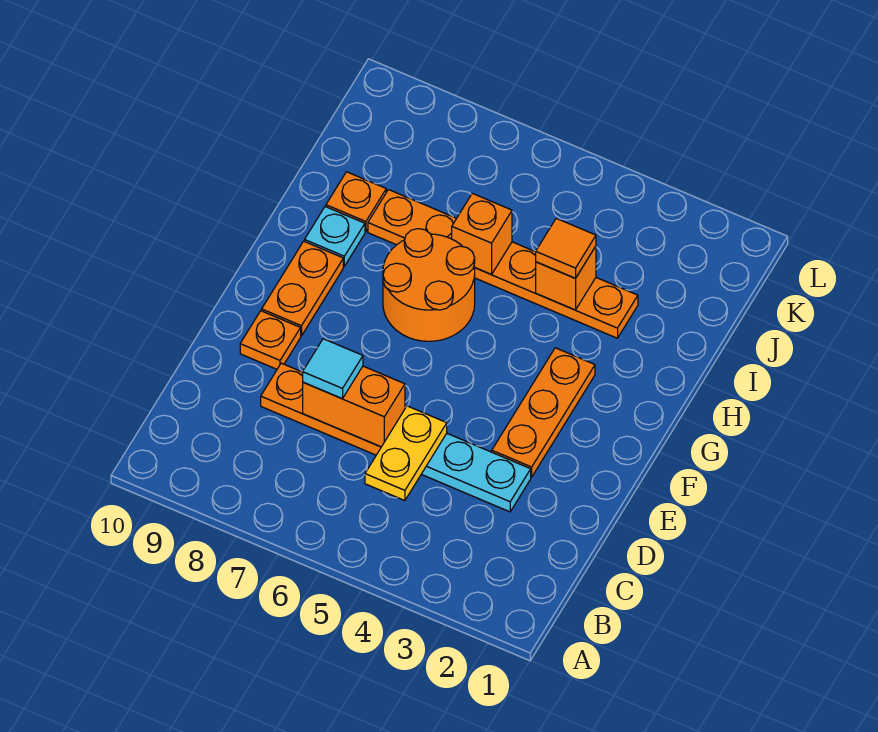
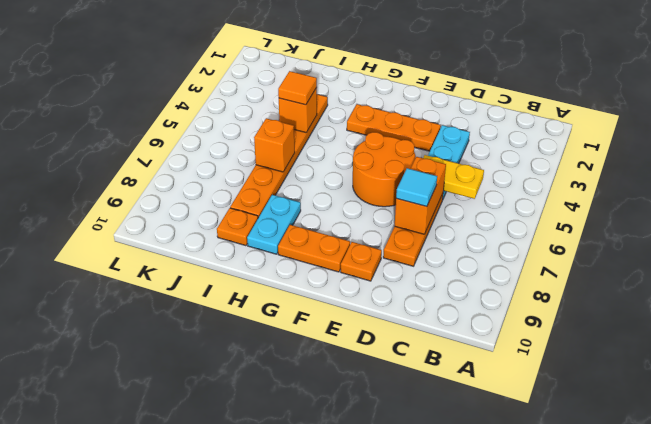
orange round brick G6:H7 level 1 -> orange round brick E5:F6 level 1
cyan plate H9 level 1 -> cyan plate H8:H9 level 1

